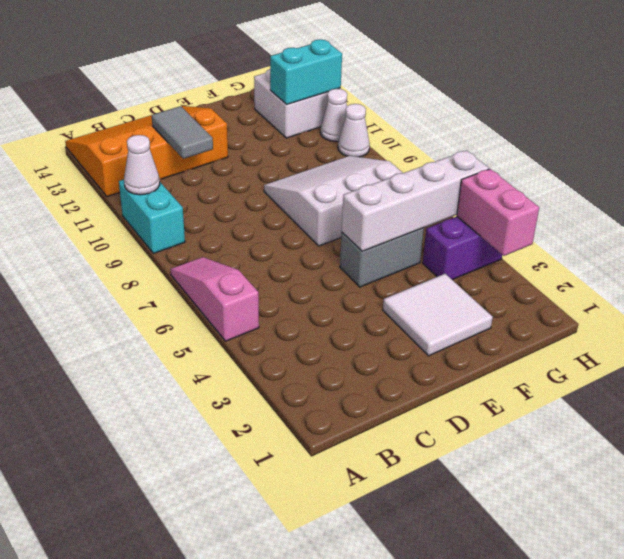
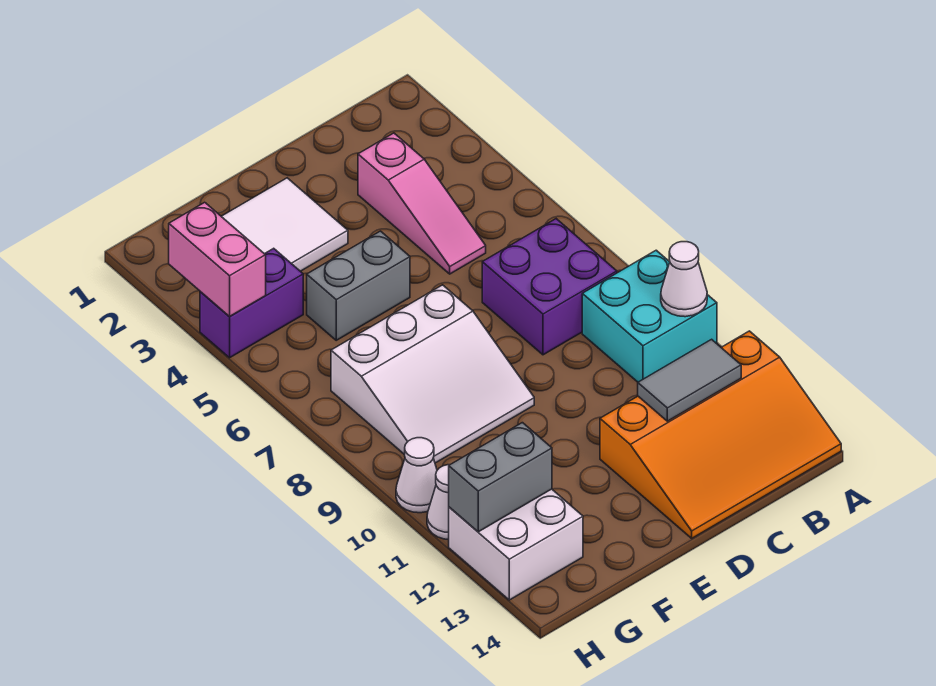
pink slope A5:A7 level 1 top 5 -> pink slope C3:C5 level 1 top 3
cyan brick A9:A10 level 1 -> cyan brick A9:B10 level 1
none -> purple brick B7:C8 level 1
grey tile C11:C12 level 2 -> grey tile B12:C12 level 2
white brick E5:H5 level 2 -> none
cyan brick G12:H12 level 2 -> grey brick G12:H12 level 2

